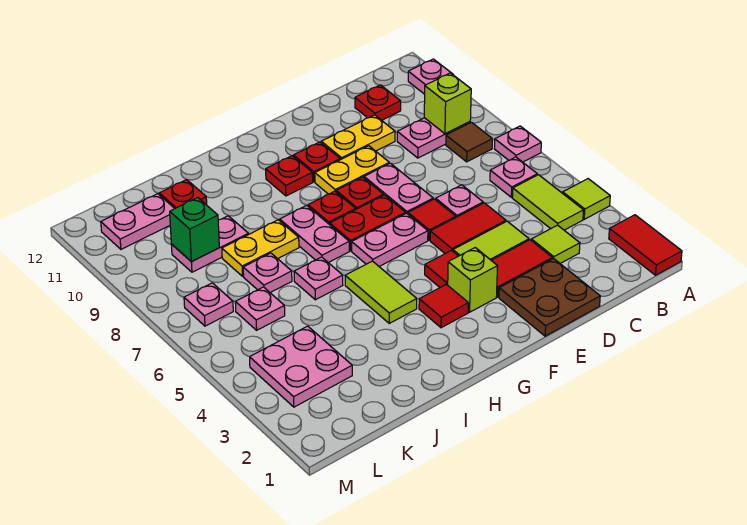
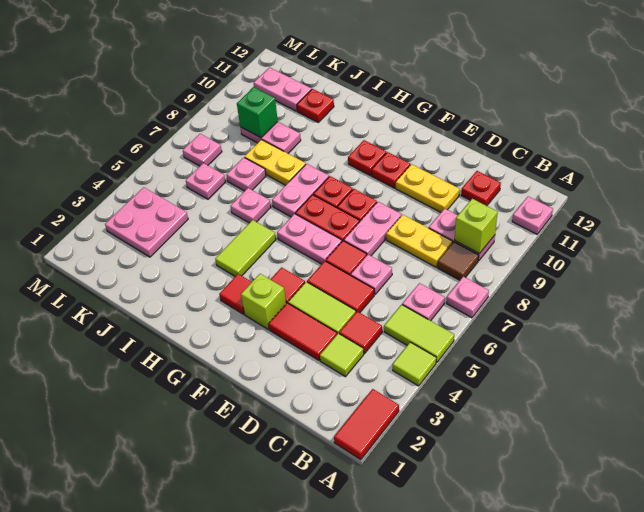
lime tile B4:B5 level 1 -> lime tile A5:B5 level 1
none -> red tile C4 level 1
brown plate D1:E2 level 1 -> none
yellow plate E9:F9 level 1 -> yellow plate C8:D8 level 1

